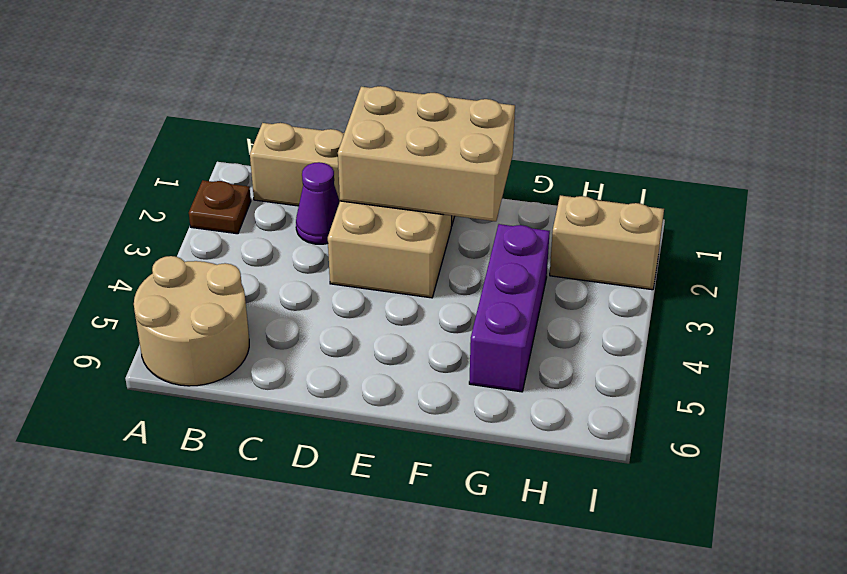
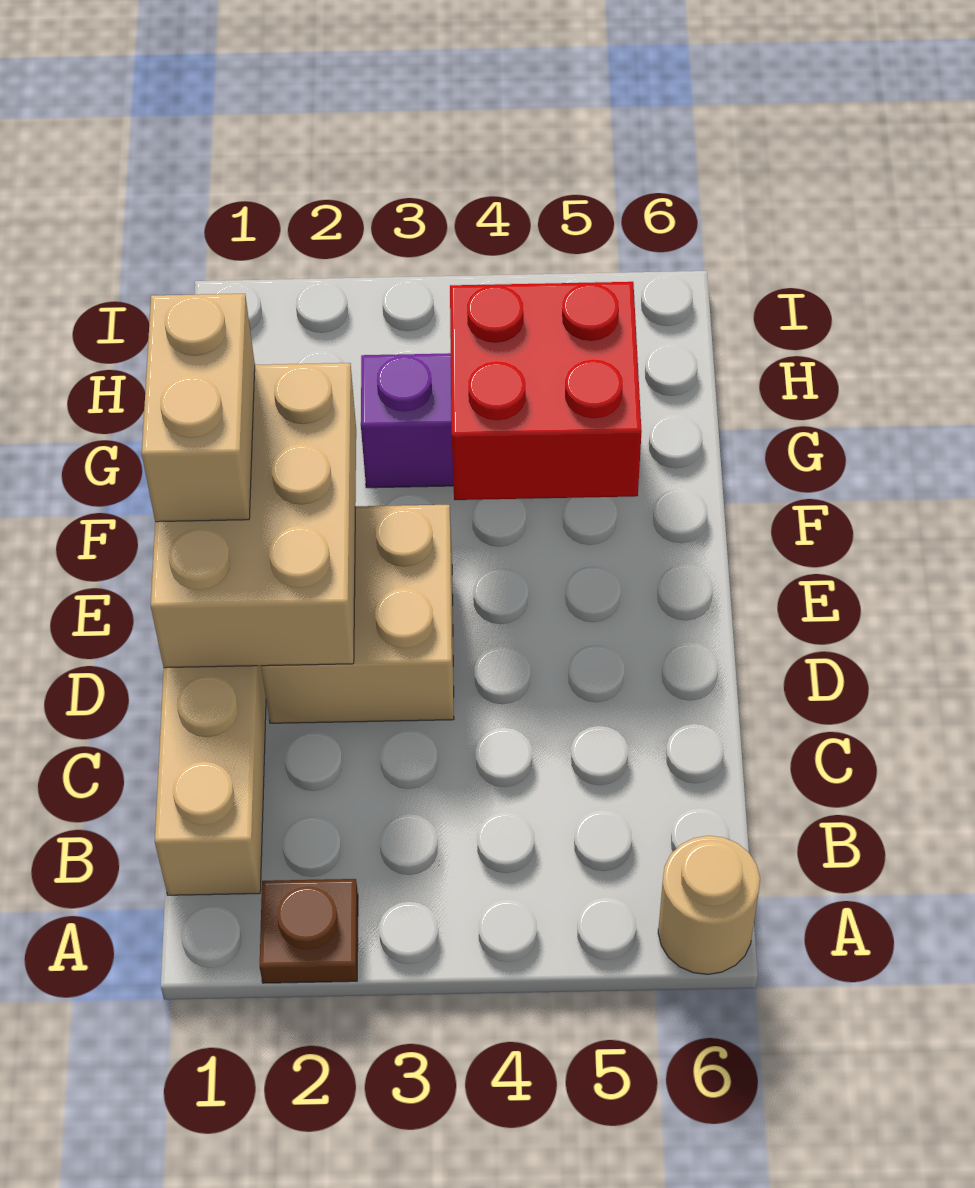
tan round brick A5:B6 level 1 -> tan round brick A6 level 1
purple cone C2 level 1 -> none
none -> red brick F4:G5 level 2
tan brick H2:I2 level 1 -> tan brick E1:F1 level 3

